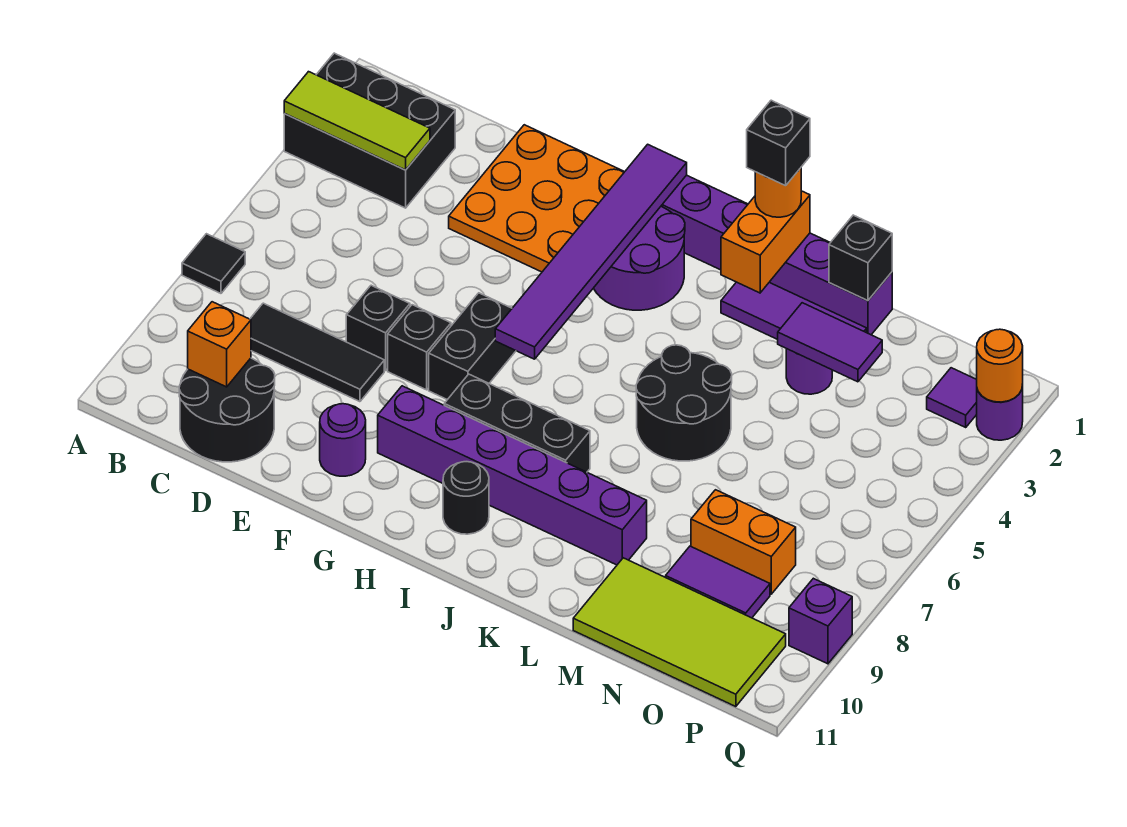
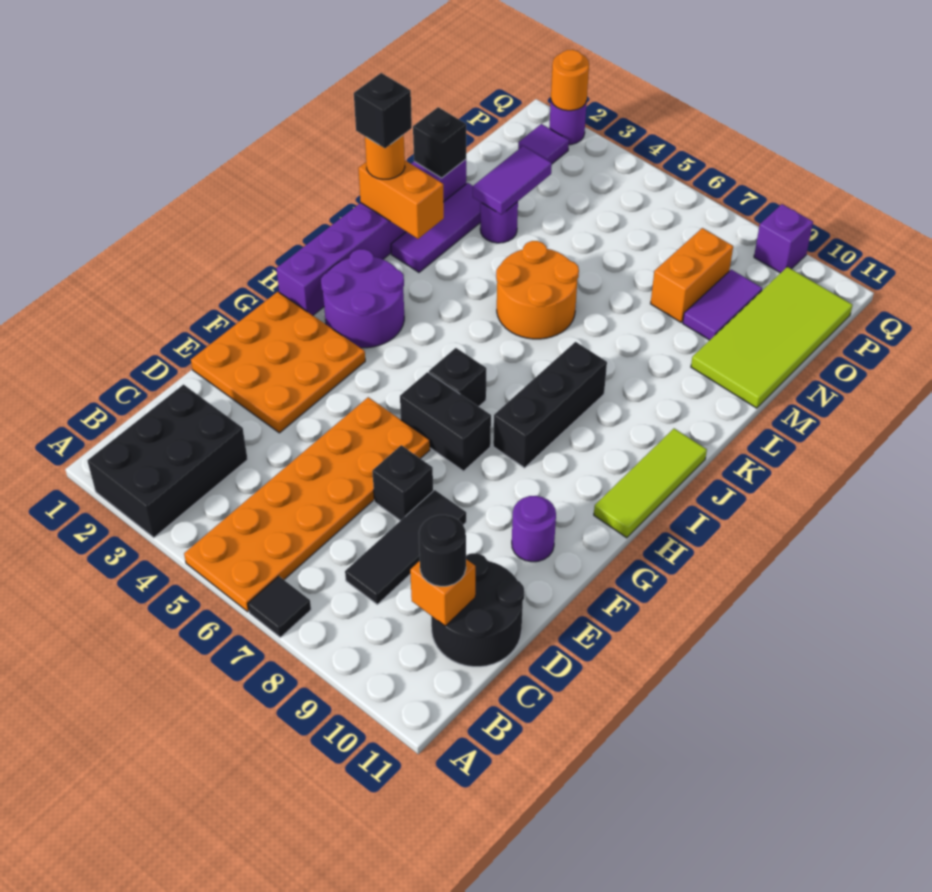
lime tile A3:C3 level 2 -> lime tile H11:J11 level 1
none -> orange plate A5:F6 level 1
black brick F7 level 1 -> black brick H6 level 1
purple brick G9:L9 level 1 -> none
purple tile H1:H6 level 2 -> none
black round brick I10 level 1 -> black round brick C10 level 3
black round brick K5:L6 level 1 -> orange round brick K5:L6 level 1

